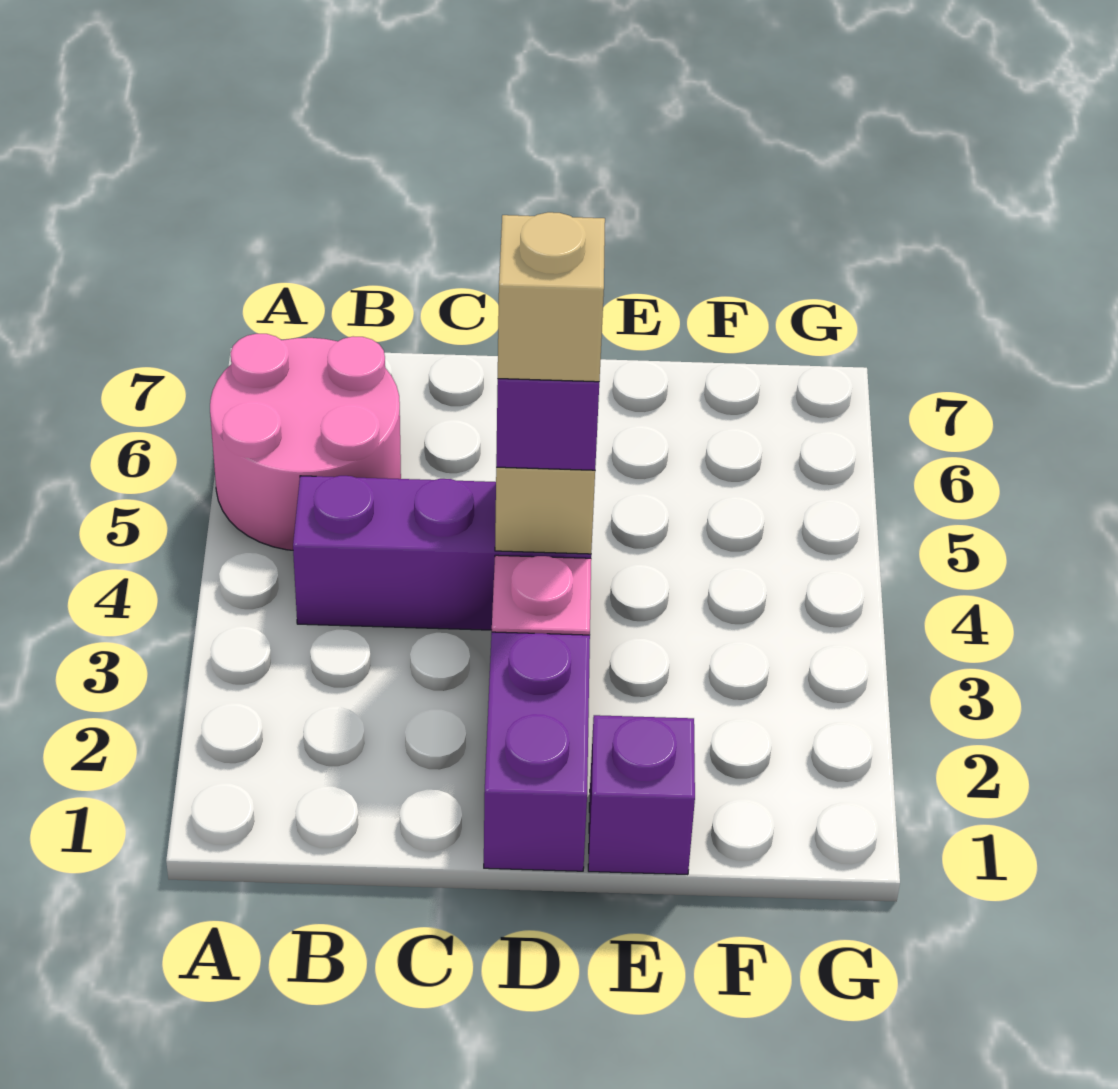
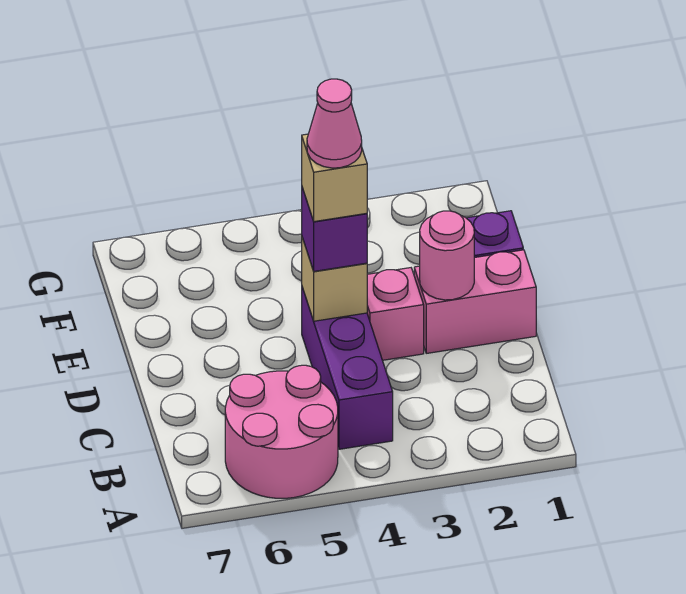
purple brick D1:D2 level 1 -> pink brick D1:D2 level 1
none -> pink round brick D2 level 2
none -> pink cone D4 level 5

